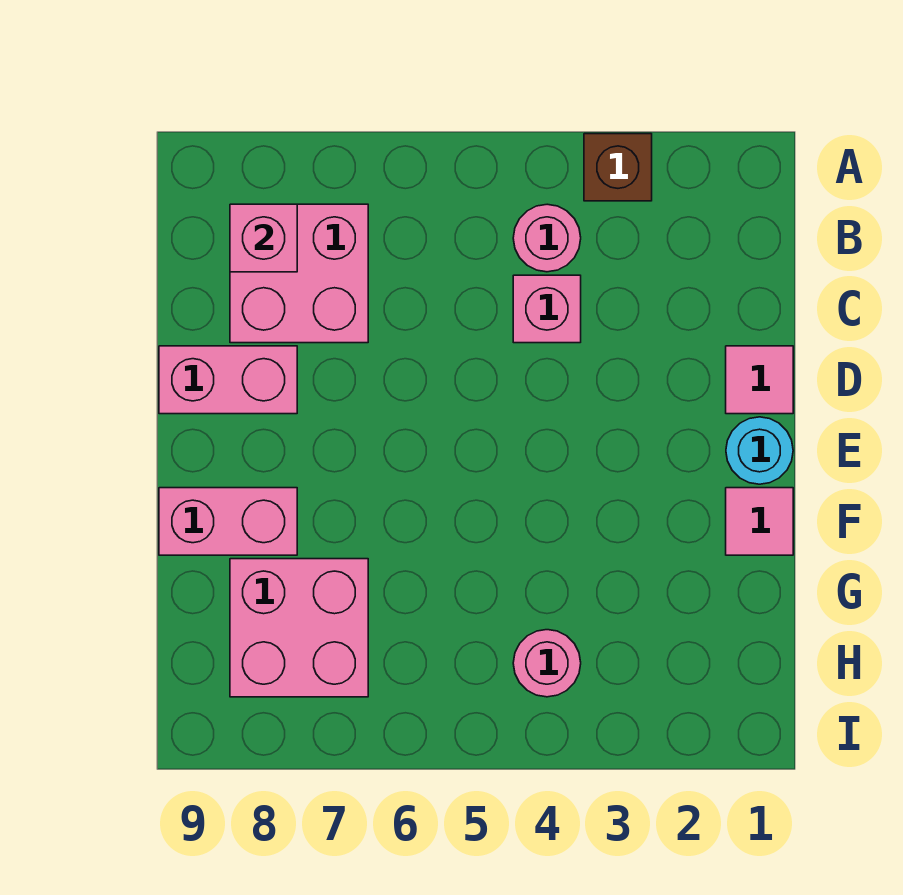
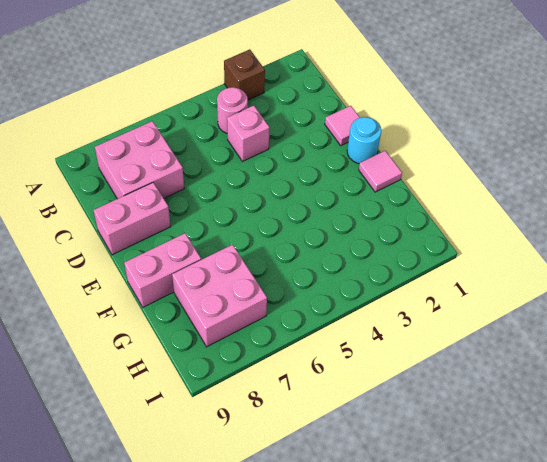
pink brick B8 level 2 -> none
pink round brick H4 level 1 -> none

